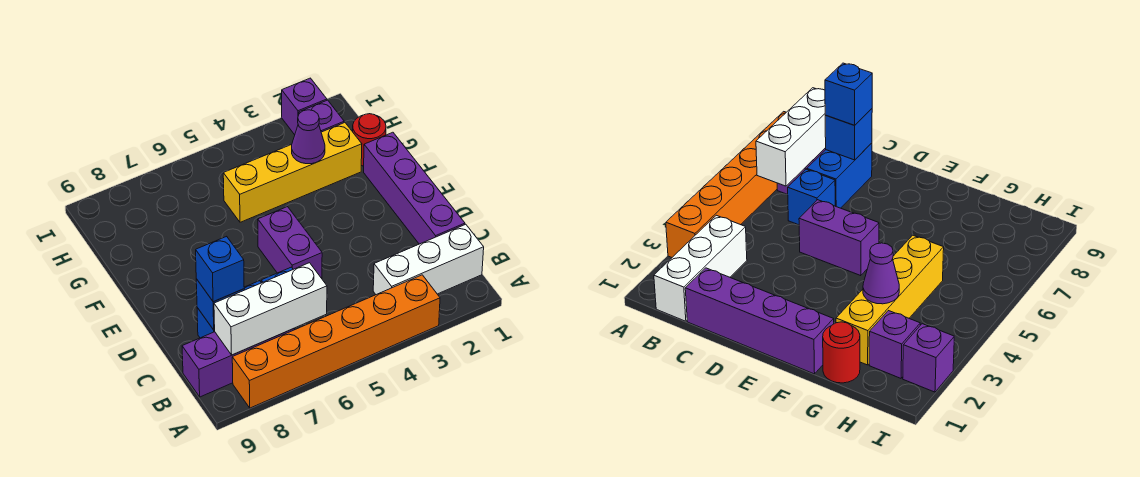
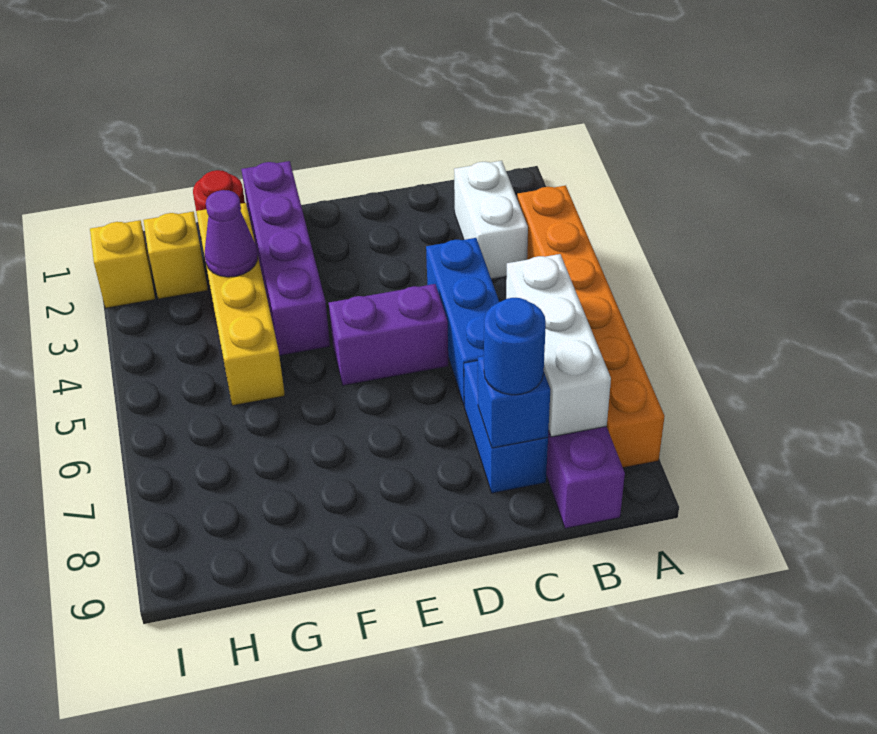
white brick B1:B3 level 1 -> white brick B2:B3 level 1
purple brick C1:F1 level 1 -> purple brick F1:F4 level 1
blue brick C6 level 1 -> blue brick C4:C6 level 1
blue brick C8 level 3 -> blue round brick C8 level 3
purple brick H2 level 1 -> yellow brick H2 level 1
purple brick I2 level 1 -> yellow brick I2 level 1

